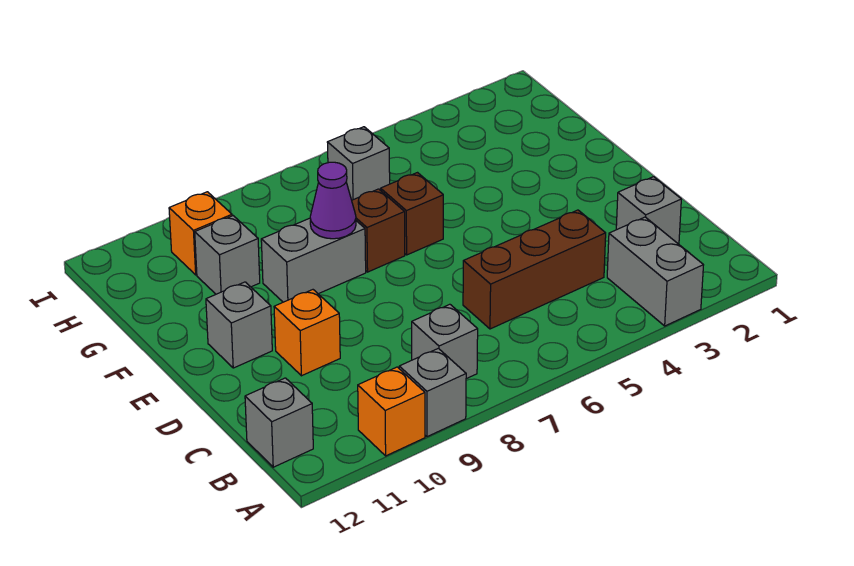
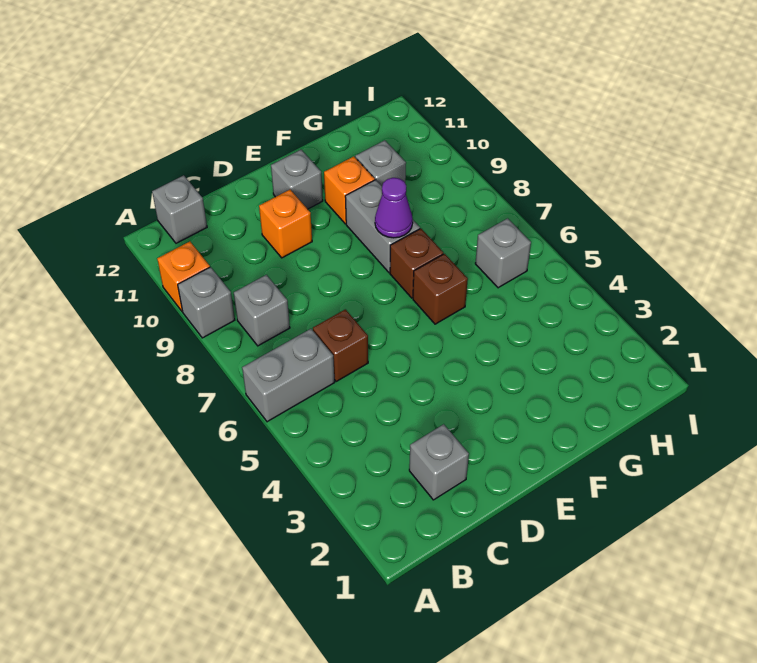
grey brick A3:B3 level 1 -> grey brick A6:B6 level 1
brown brick C4:C6 level 1 -> brown brick C6 level 1
orange brick H10 level 1 -> orange brick F10 level 1

